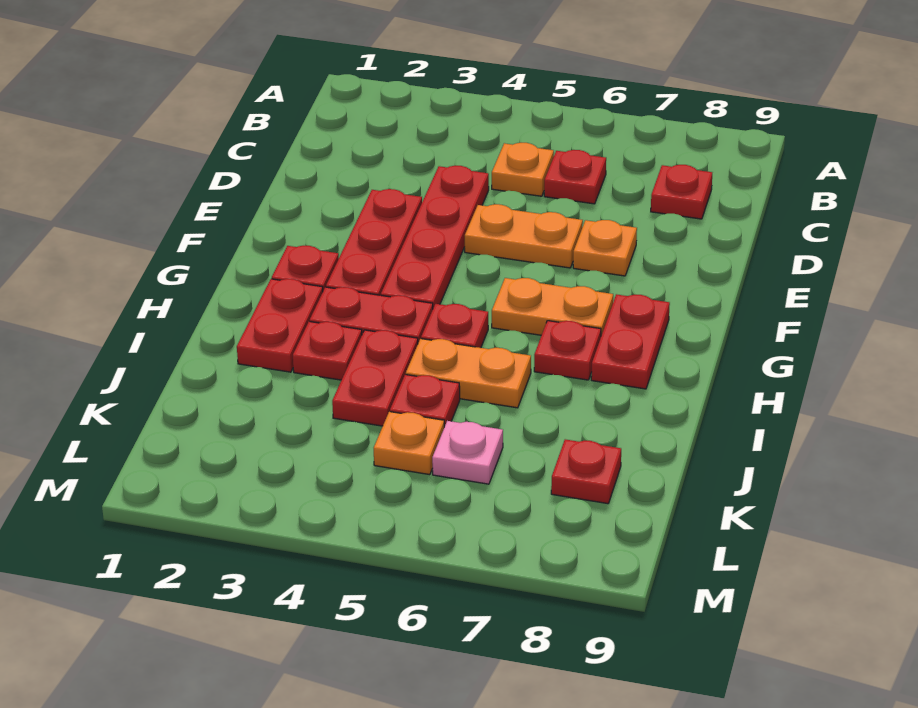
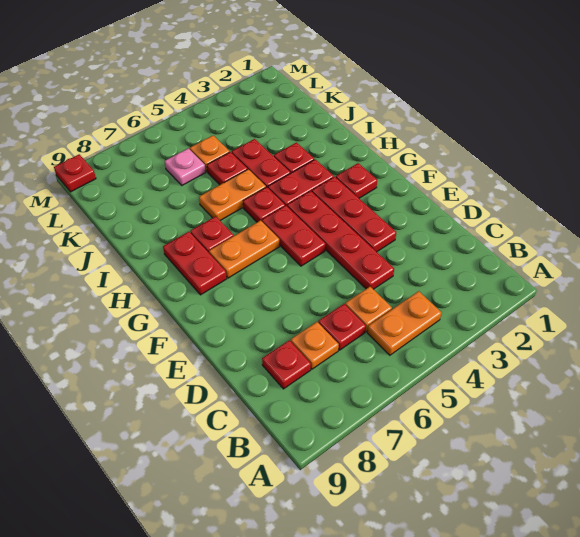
orange plate E5:E6 level 1 -> orange plate B4:B5 level 1
orange plate E7 level 1 -> orange plate C7 level 1
red plate H2:I2 level 1 -> red plate F5:G5 level 1
red plate K8 level 1 -> red plate M9 level 1

